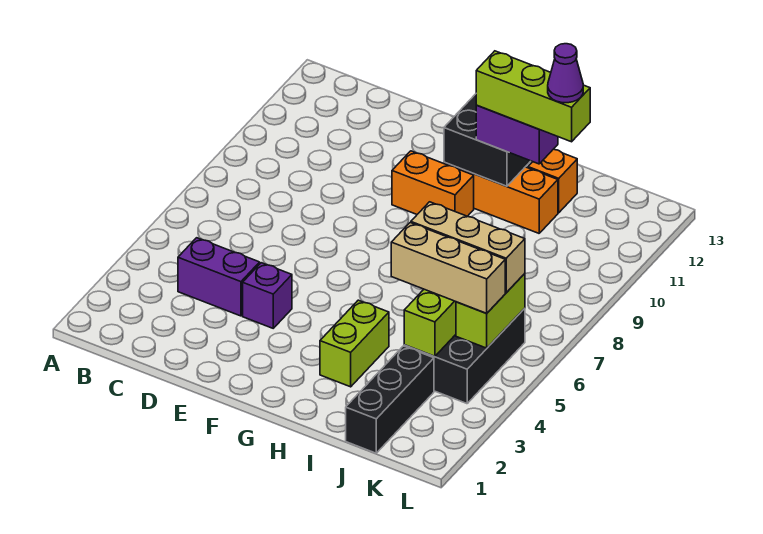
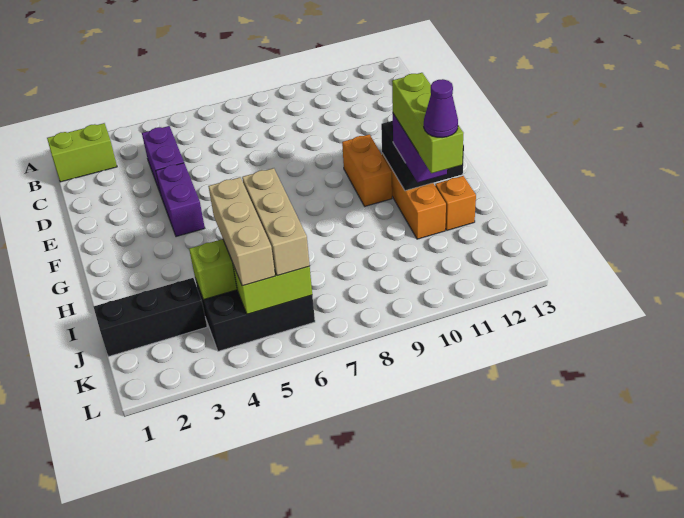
purple brick E4 level 1 -> purple brick E4:F4 level 1
lime brick H3:H4 level 1 -> lime brick B1:B2 level 1

